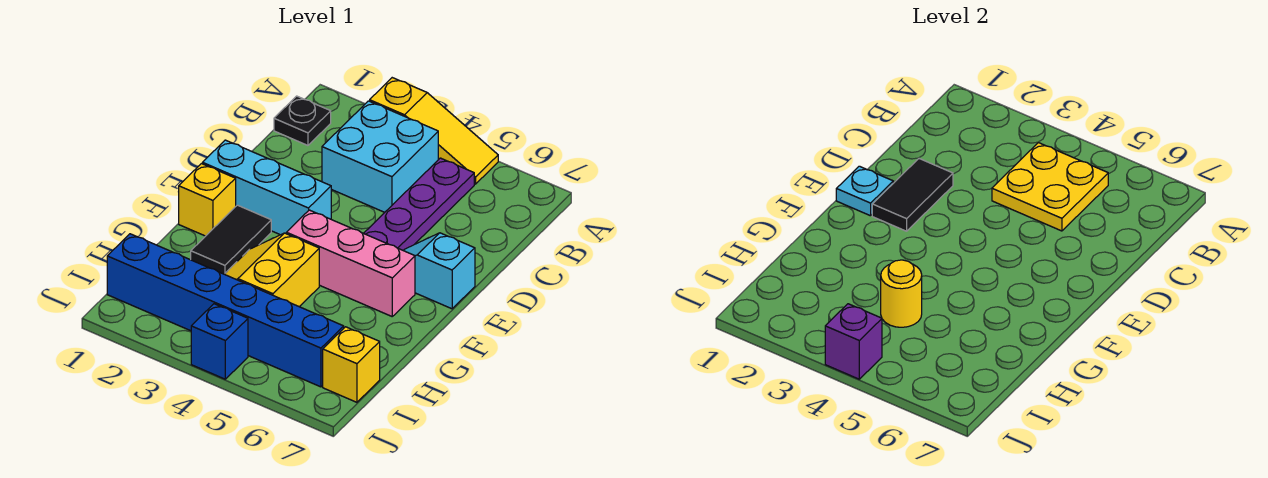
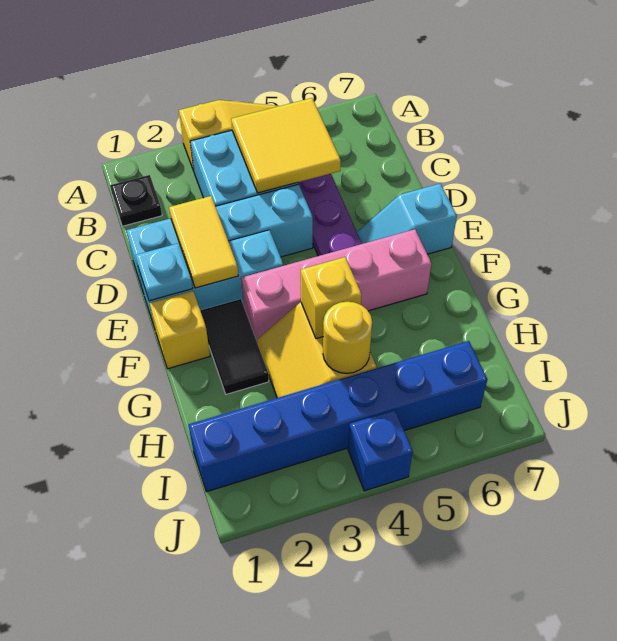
yellow plate B4:C5 level 2 -> yellow tile B4:C5 level 2
none -> cyan brick D1:D4 level 1
black tile D2:E2 level 2 -> yellow tile D2:E2 level 2
pink brick F4:F6 level 1 -> pink brick F3:F6 level 1
yellow brick I7 level 1 -> yellow brick G4 level 2
purple brick J4 level 2 -> none

